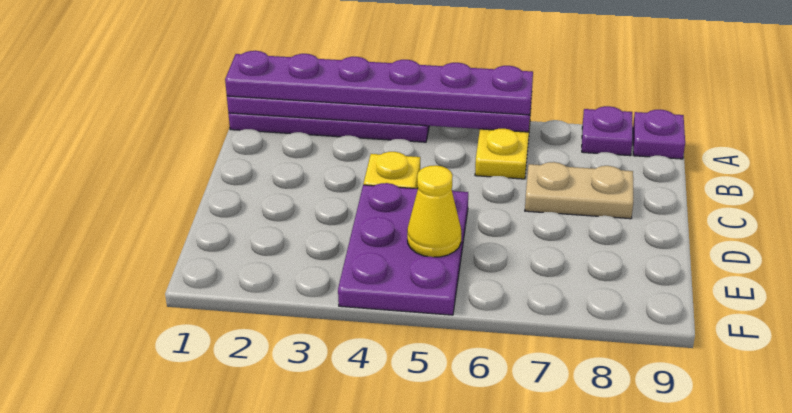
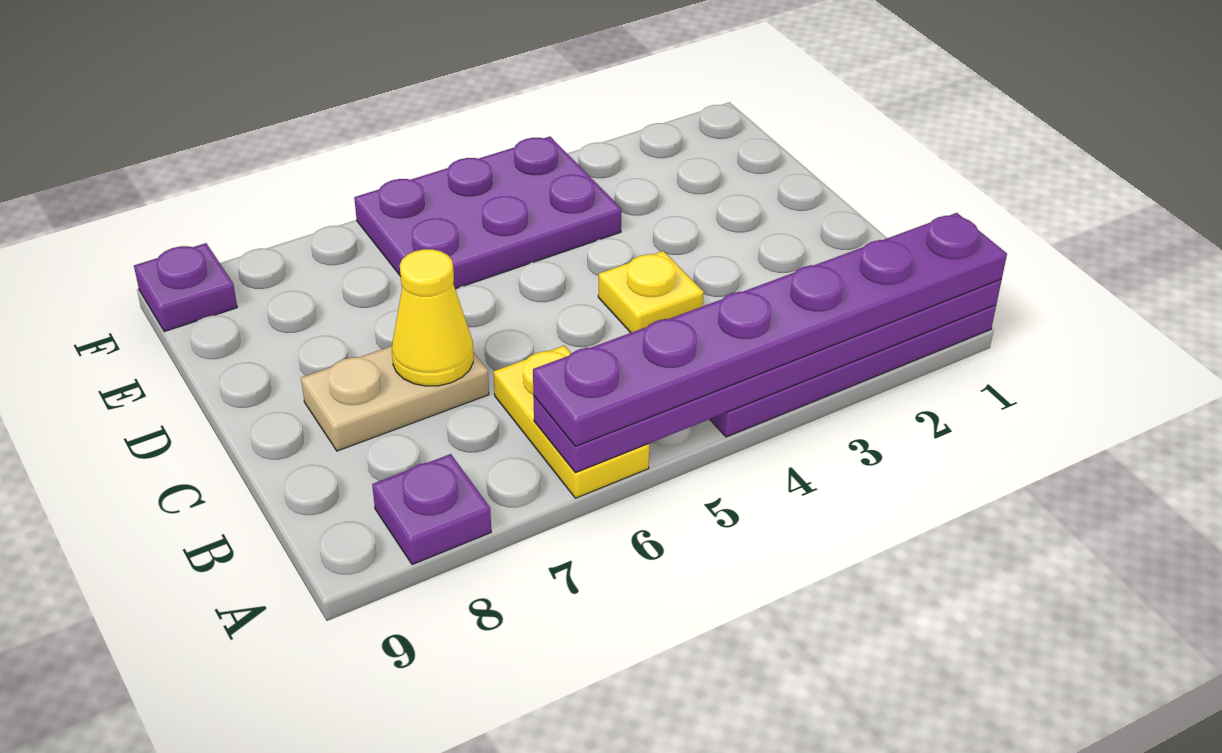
purple plate A9 level 1 -> purple plate F9 level 1
purple plate D4:F5 level 1 -> purple plate E4:F6 level 1
yellow cone E5 level 2 -> yellow cone C7 level 2

